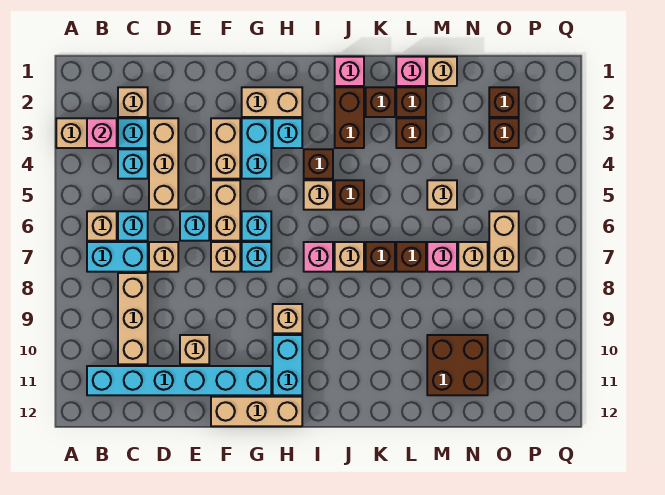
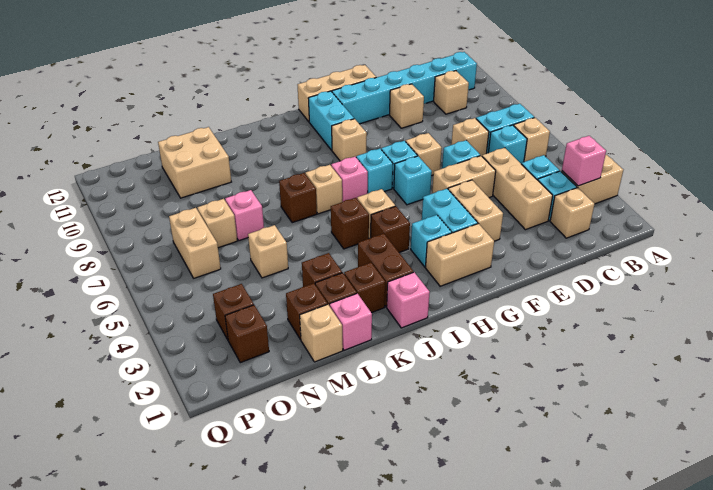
tan brick C8:C10 level 1 -> tan brick C10 level 1
tan brick F5:F6 level 1 -> tan brick E5:F5 level 1
none -> cyan brick H7 level 1
brown brick L7 level 1 -> brown brick M2 level 1
brown brick M10:N11 level 1 -> tan brick M10:N11 level 1

